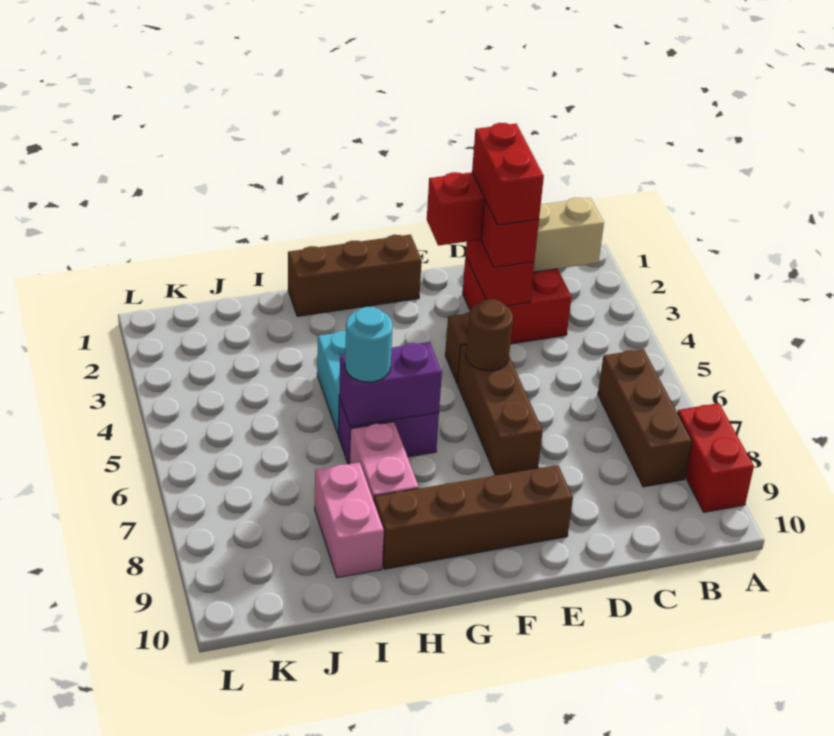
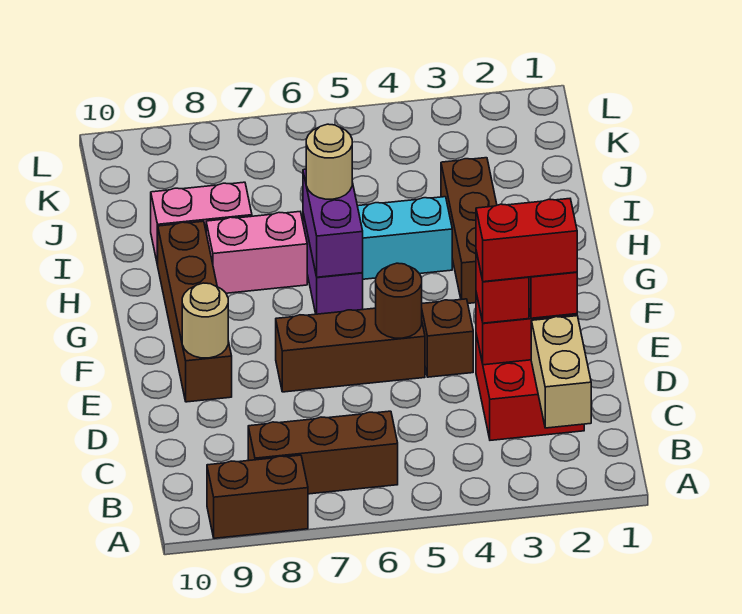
red brick A8:A9 level 1 -> brown brick A8:A9 level 1
none -> tan round brick E9 level 2
brown brick F1:H1 level 1 -> brown brick G3:I3 level 1
cyan round brick H6 level 3 -> tan round brick H6 level 3

